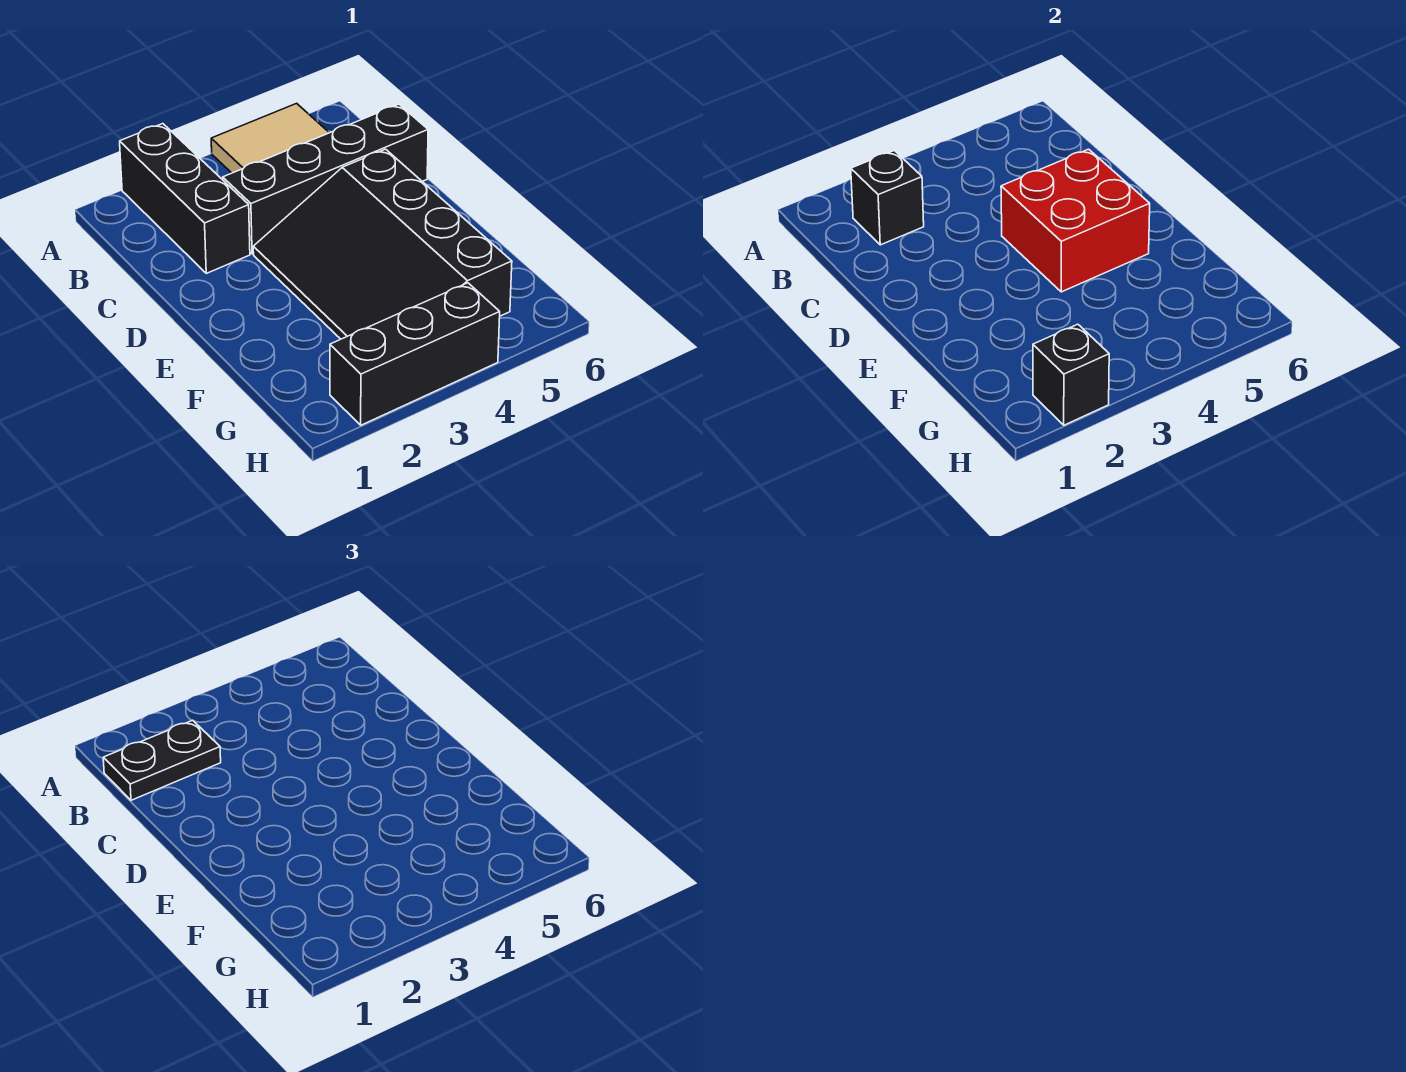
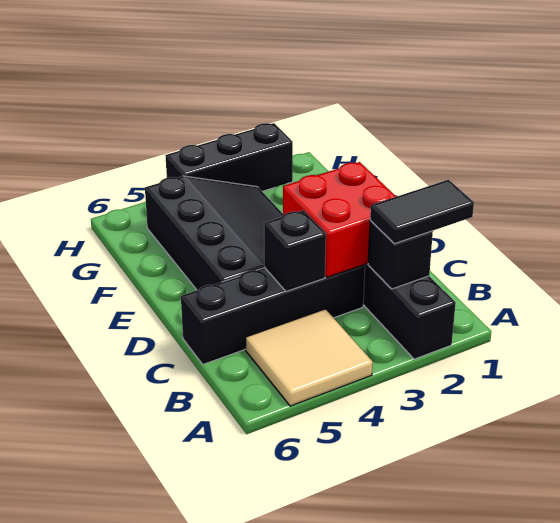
black plate B1:B2 level 3 -> black tile B1:B2 level 3
red brick D4:E5 level 2 -> red brick C2:D3 level 2
black brick H2 level 2 -> black brick C4 level 2

